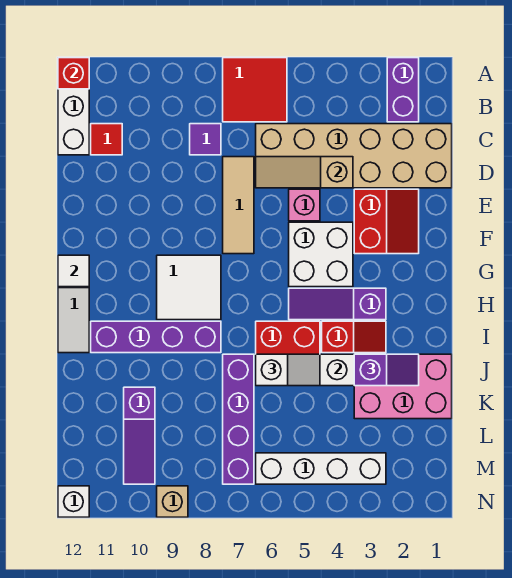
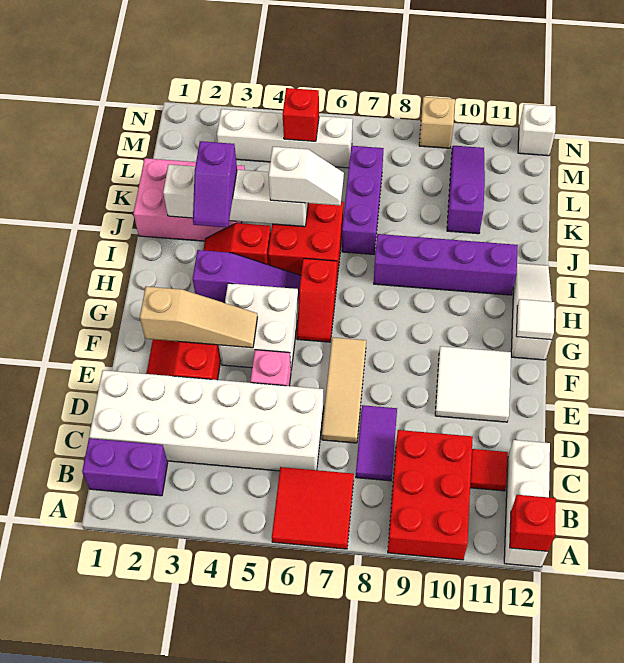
purple brick A2:B2 level 1 -> purple brick B1:B2 level 1
none -> red brick A9:C10 level 1
tan brick C1:D6 level 1 -> white brick C1:D6 level 1
purple tile C8 level 1 -> purple tile C8:D8 level 1
tan slope D4:D6 level 2 top 4 -> tan slope F2:F4 level 2 top 2
none -> red slope G6:H6 level 1 top H
white tile G8:H9 level 1 -> white tile E10:F11 level 1
purple slope J2:J3 level 3 top 3 -> purple slope I3:J3 level 3 top J
white slope J5:J6 level 3 top 6 -> white slope J5:J6 level 3 top 5
purple brick J7:M7 level 1 -> purple brick J7:L7 level 1
none -> red brick M5 level 2

